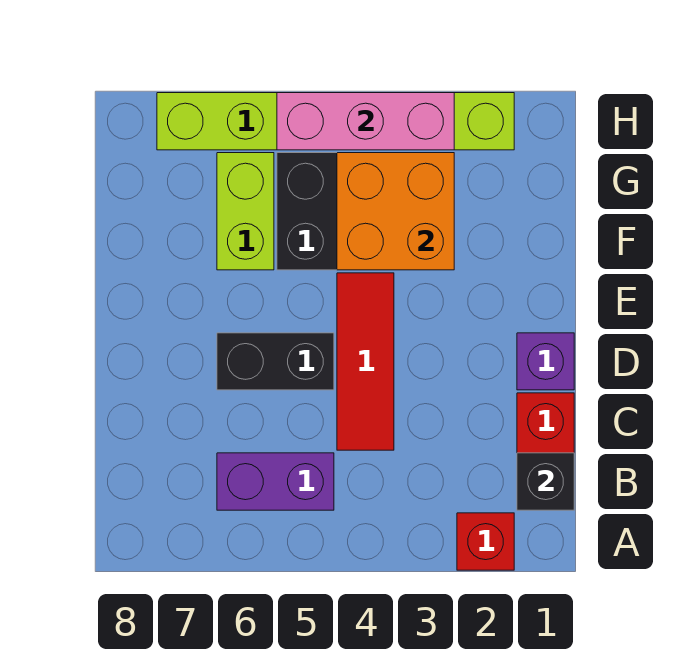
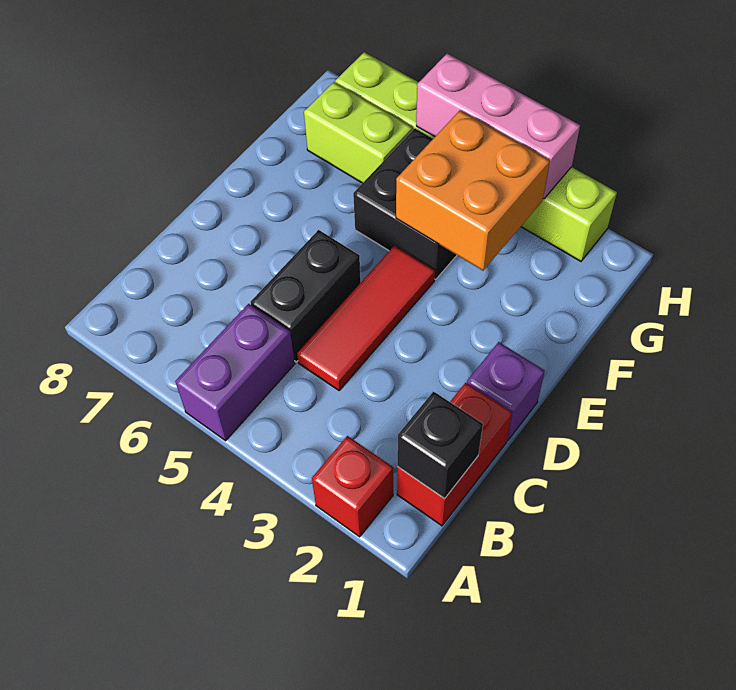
purple brick B5:B6 level 1 -> purple brick A5:B5 level 1
black brick D5:D6 level 1 -> black brick C5:D5 level 1
lime brick F6:G6 level 1 -> lime brick G6:G7 level 1

